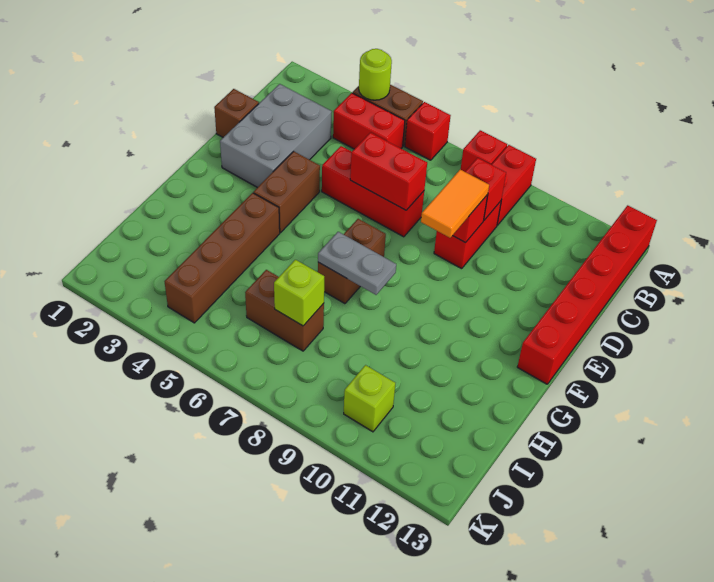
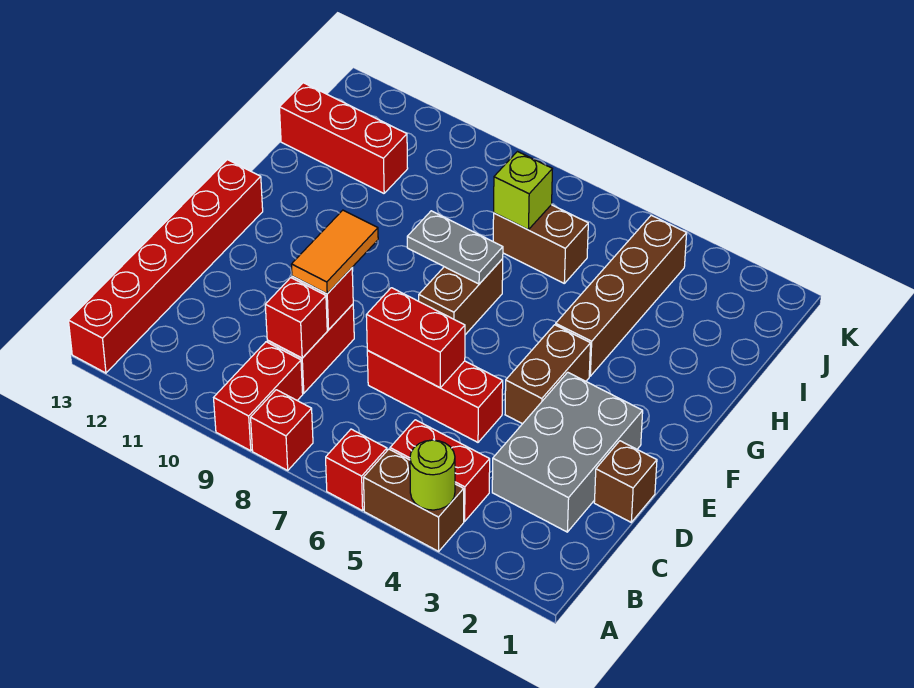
none -> red brick I11:I13 level 1
lime brick J10 level 1 -> none

